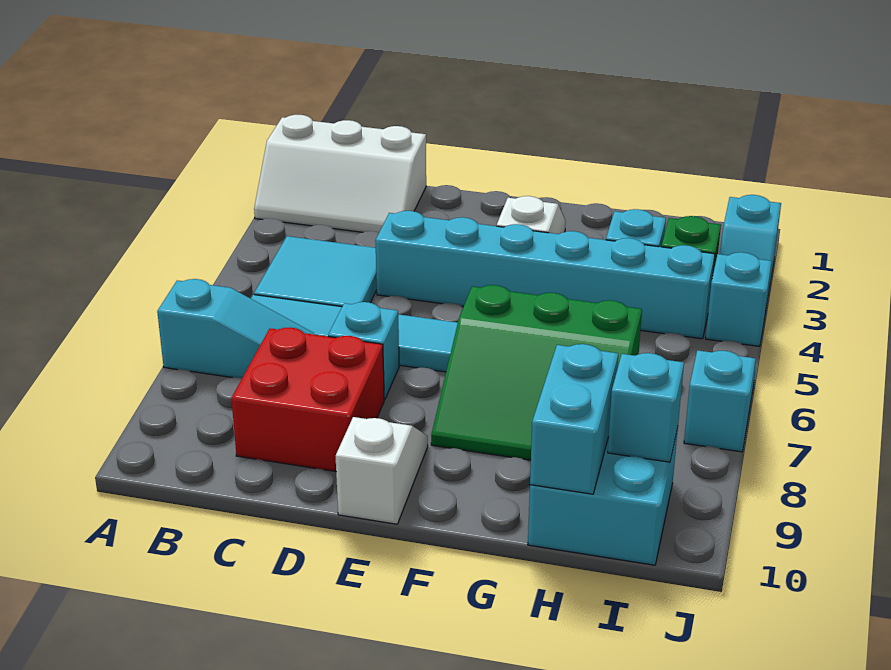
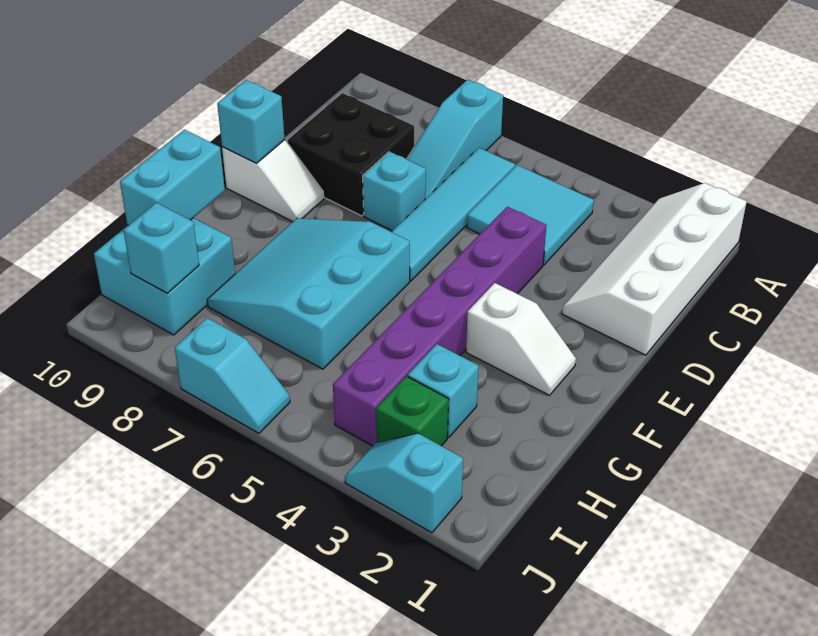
white slope A1:C2 level 1 top 1 -> white slope A1:D2 level 1 top 1
red brick C8:D9 level 1 -> black brick C8:D9 level 1
cyan brick D4:I4 level 1 -> purple brick D4:I4 level 1
green slope F6:H8 level 1 top 6 -> cyan slope F6:H8 level 1 top 6
cyan brick H9:H10 level 2 -> cyan brick G10:H10 level 2
cyan brick J4 level 1 -> cyan brick E10 level 2

